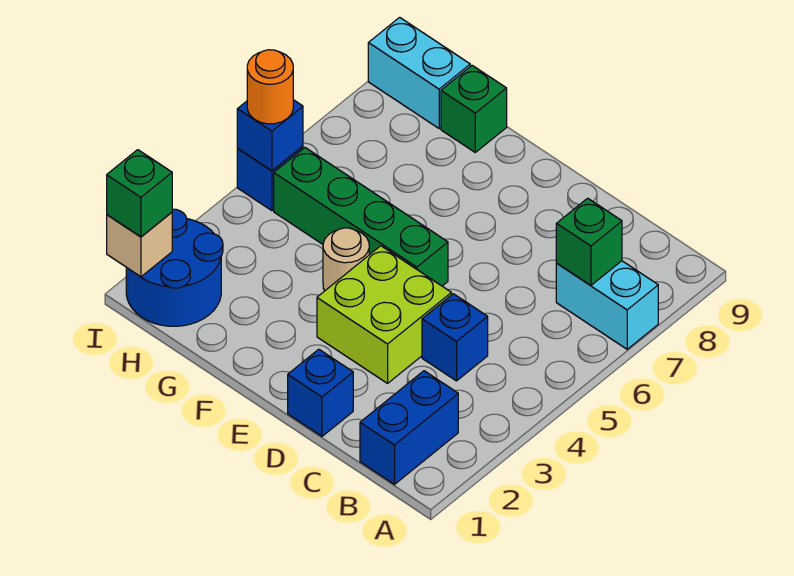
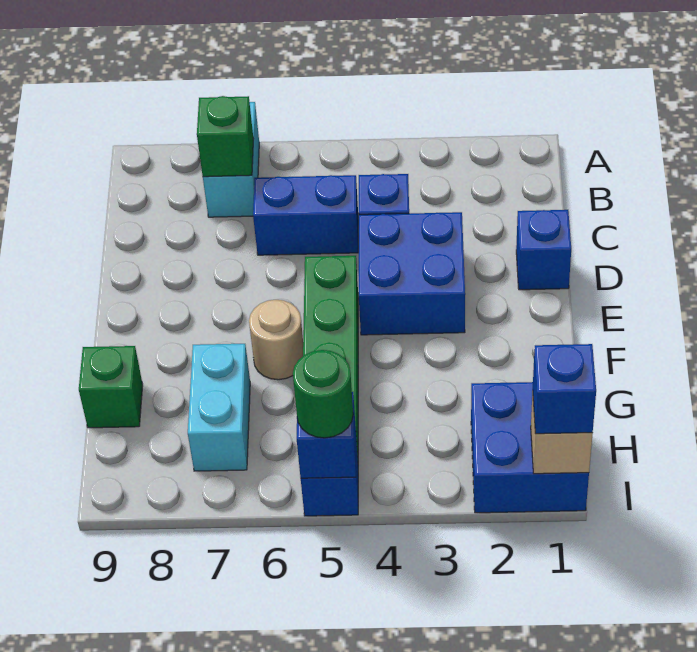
blue brick B1:B2 level 1 -> blue brick C5:C6 level 1
lime brick D3:E4 level 1 -> blue brick D3:E4 level 1
tan round brick F4 level 1 -> tan round brick F6 level 1
blue round brick H1:I2 level 1 -> blue brick H1:I2 level 1
cyan brick H9:I9 level 1 -> cyan brick G7:H7 level 1
green brick I1 level 3 -> blue brick I1 level 3
orange round brick I5 level 3 -> green round brick I5 level 3

